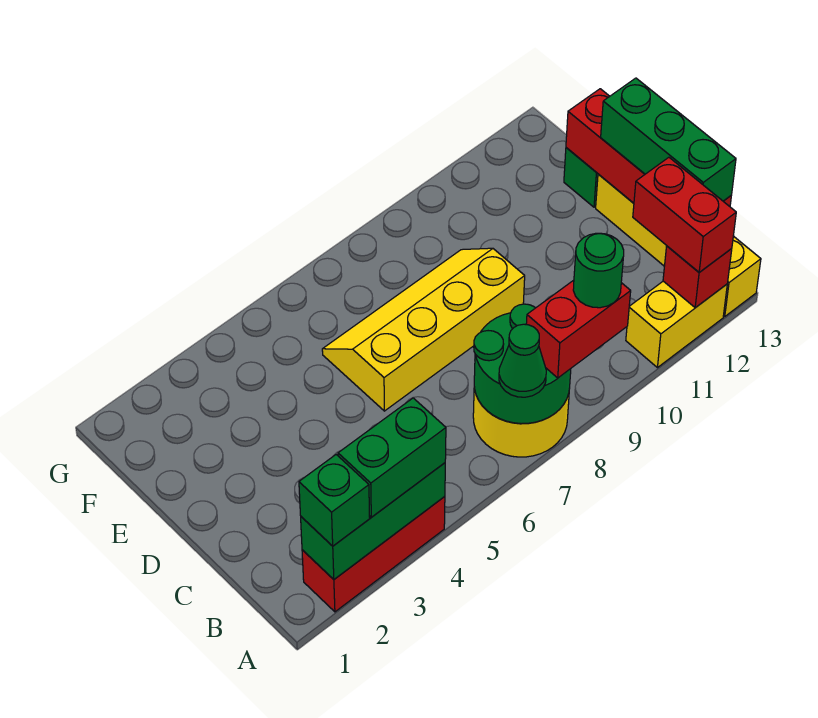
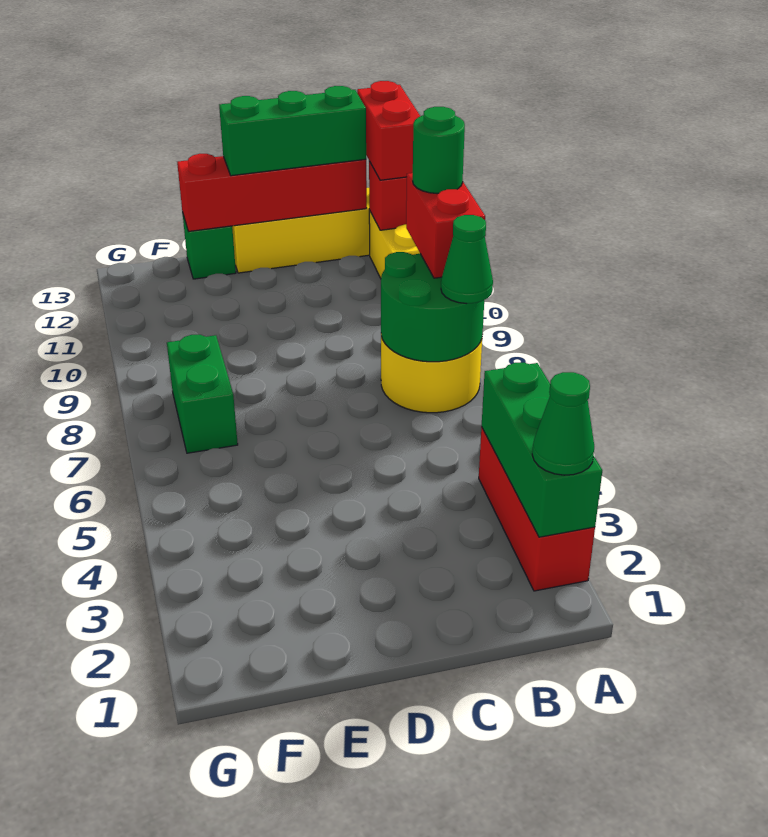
green brick A2 level 3 -> green cone A2 level 3
green brick A3:A4 level 3 -> green brick F7:F8 level 1
red brick A12:B12 level 3 -> red brick A12:A13 level 3
yellow slope D6:E9 level 1 top D -> none

